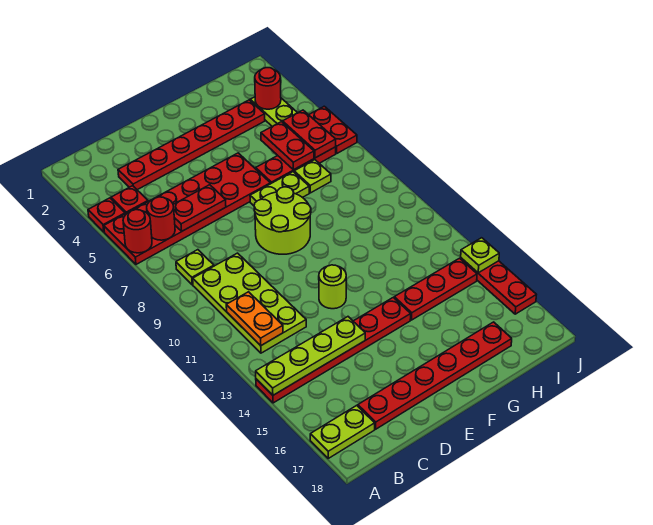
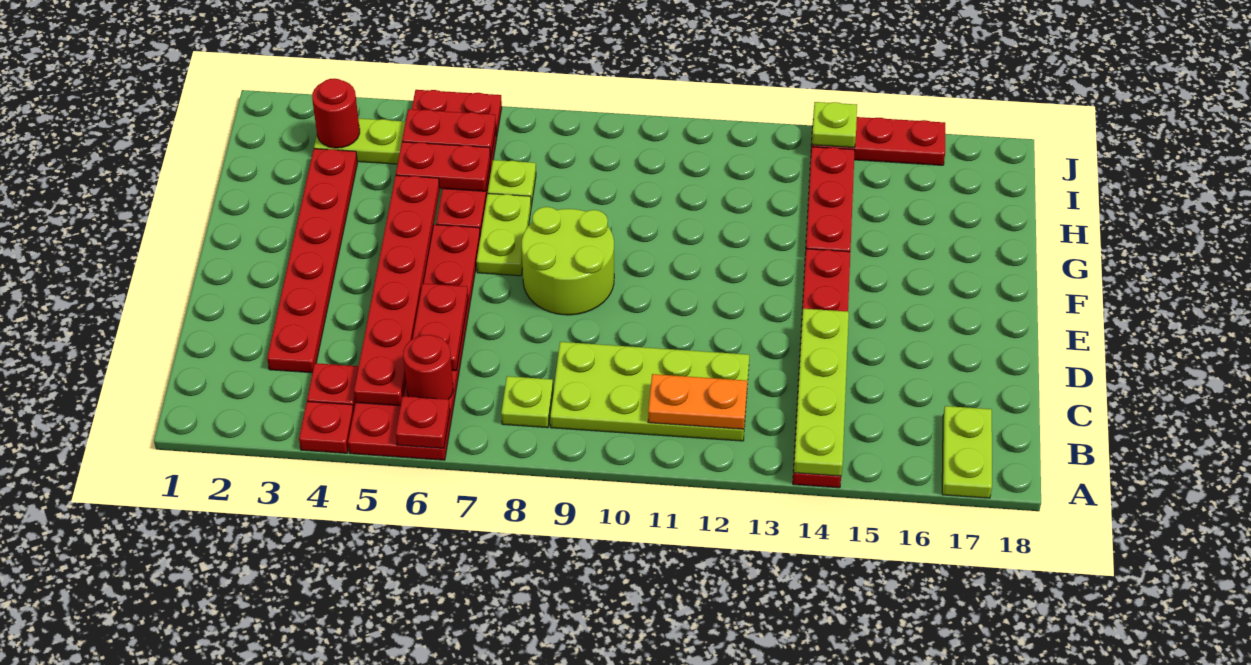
red round brick A6 level 2 -> red plate A6 level 2
red plate C17:H17 level 1 -> red plate B5:G5 level 2
lime round brick E12 level 1 -> none

